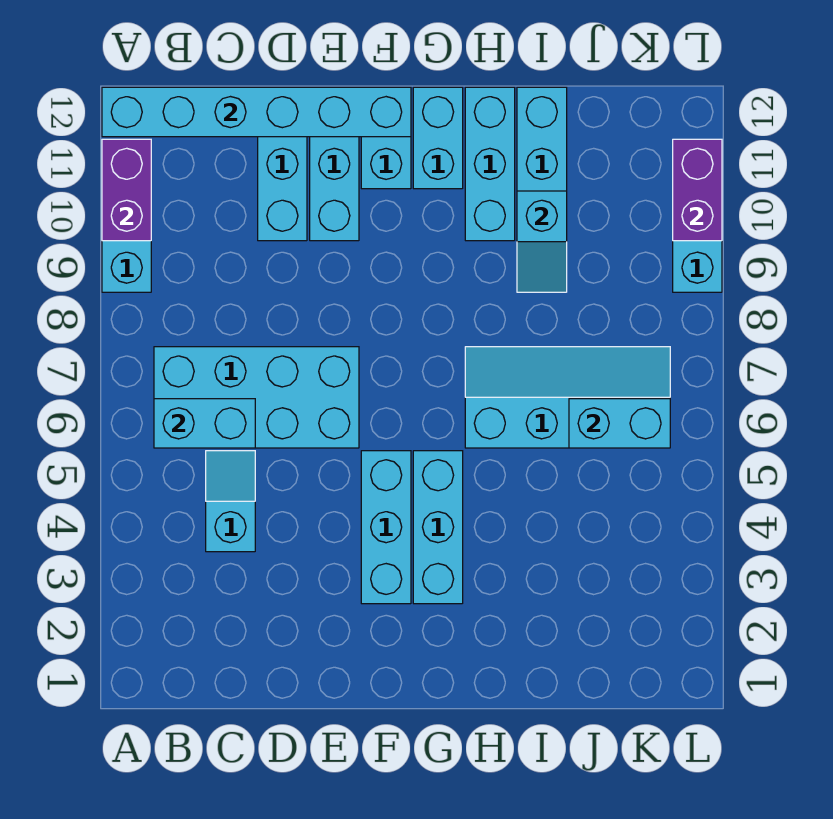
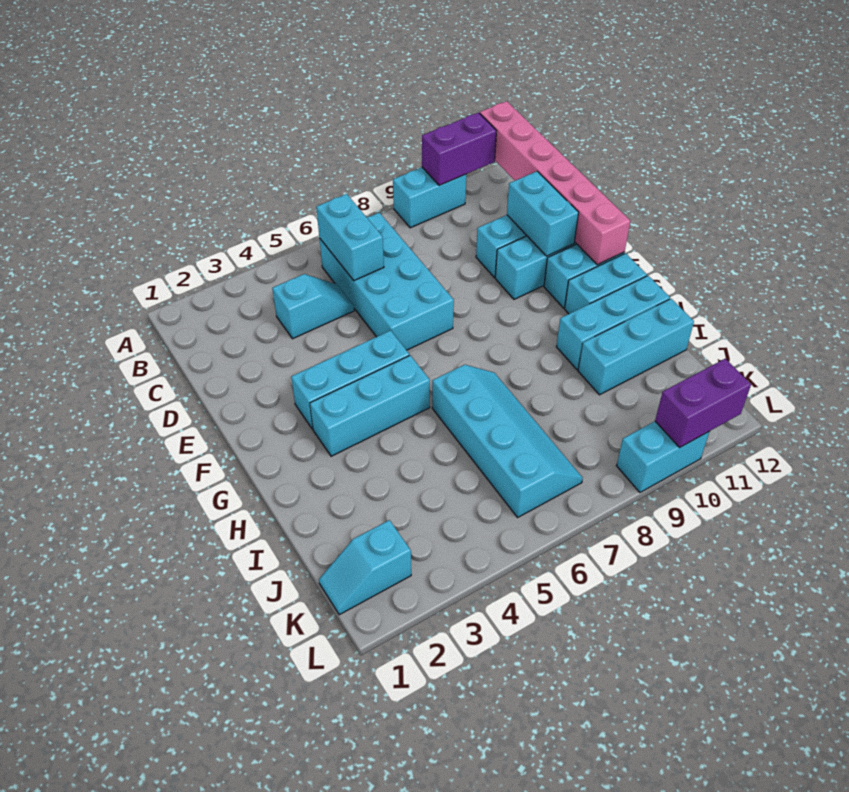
cyan brick A12:F12 level 2 -> pink brick A12:F12 level 2
cyan slope I9:I10 level 2 top 10 -> cyan slope K1:K2 level 1 top 2
cyan brick J6:K6 level 2 -> cyan brick D11:E11 level 2

